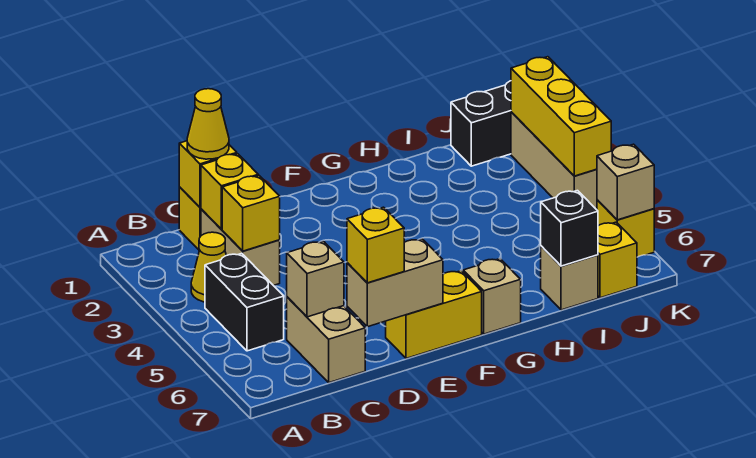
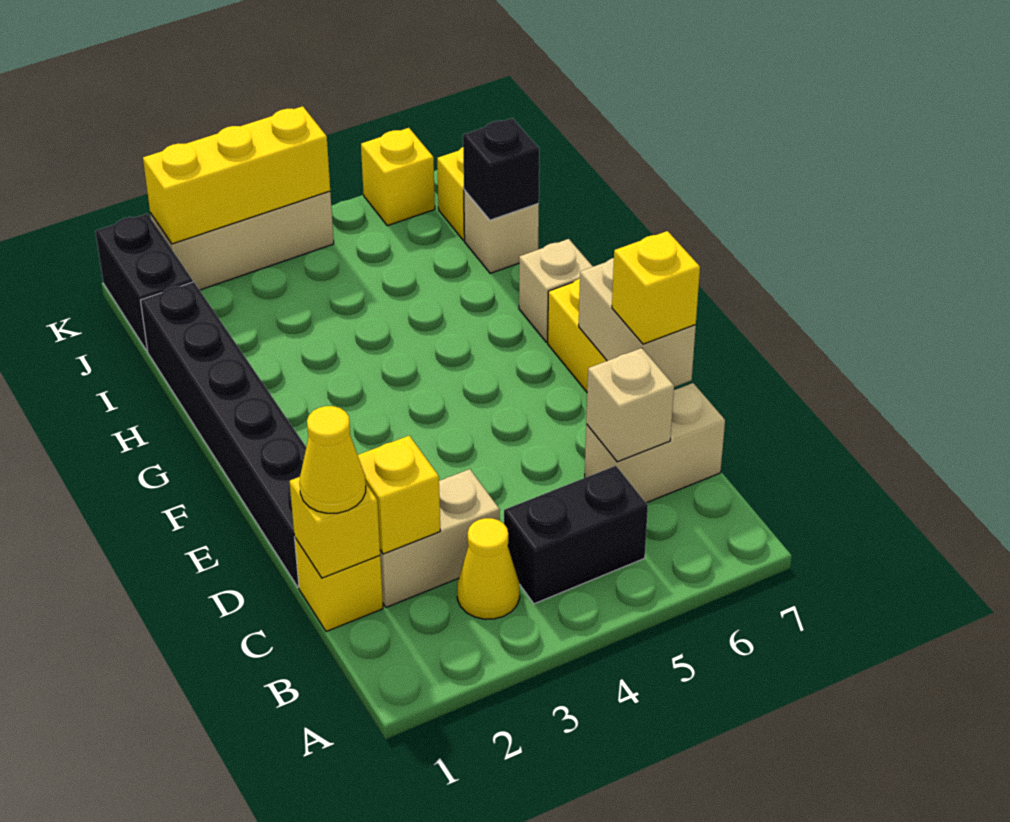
yellow brick C3 level 2 -> none
none -> black brick D1:I1 level 1
tan brick K6 level 2 -> none

